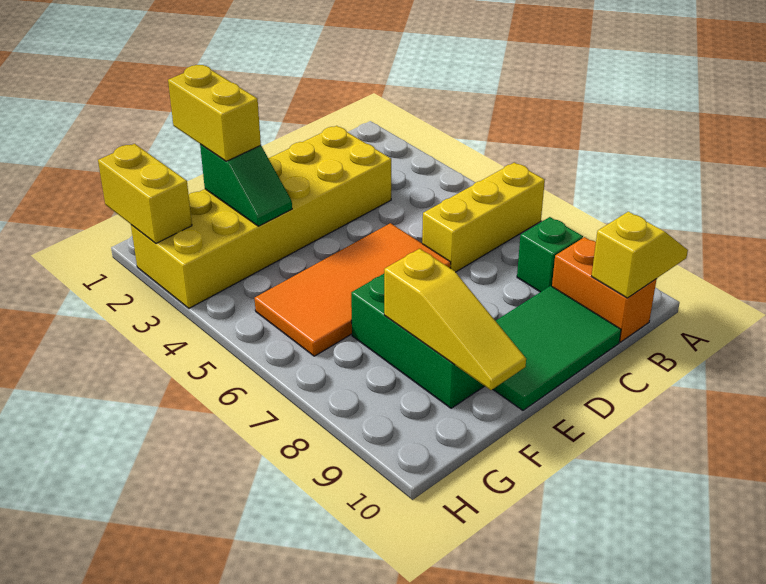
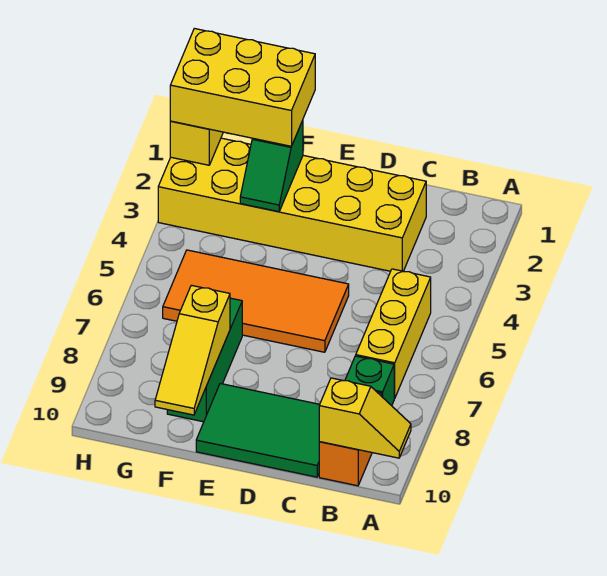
yellow brick A6:C6 level 1 -> yellow brick B5:B7 level 1
yellow brick F1:F2 level 3 -> yellow brick F1:H2 level 3

